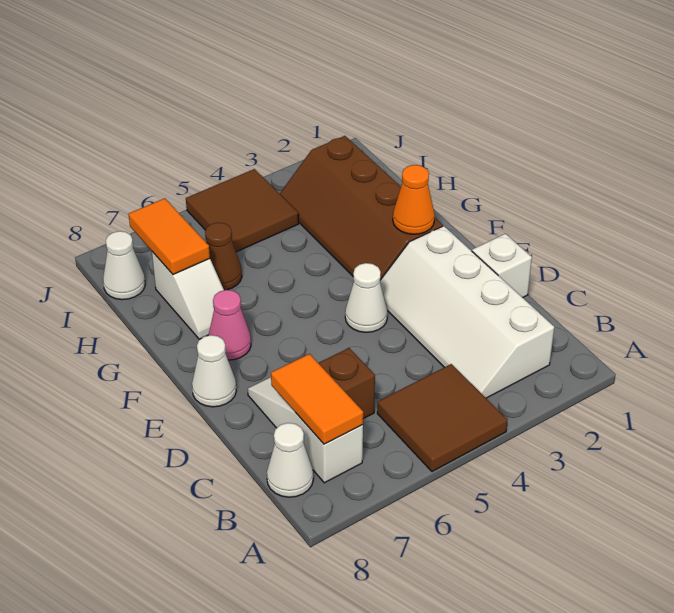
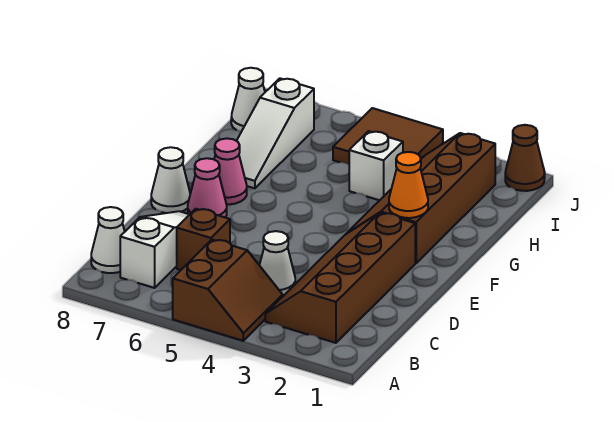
brown tile A4:B5 level 1 -> brown slope A4:B5 level 1 top 5
white slope B2:E3 level 1 top 2 -> brown slope B2:E3 level 1 top 2
orange tile B7:C7 level 2 -> none
white brick D1 level 1 -> white brick H4 level 1
white cone E4 level 1 -> white cone C4 level 1
none -> pink cone E7 level 1
white slope G7:H7 level 1 top H -> white slope G7:I7 level 1 top I
brown cone H6 level 1 -> brown cone J1 level 1
orange tile H7:I7 level 2 -> none

